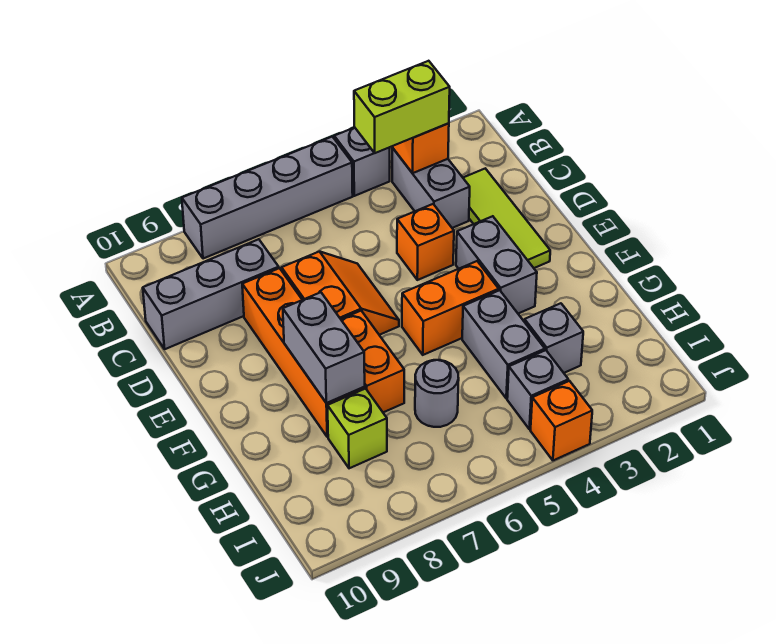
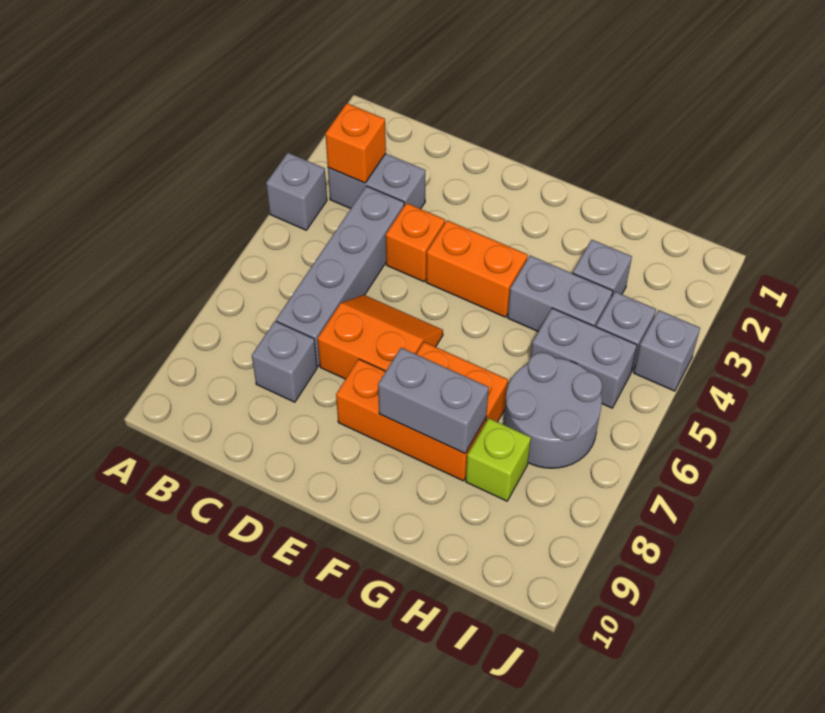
grey brick A5:A8 level 1 -> grey brick C4:C7 level 1
lime brick B3:B4 level 3 -> none
lime tile C2:E2 level 1 -> none
grey brick C8:C10 level 1 -> grey brick C8 level 1
orange brick D8:G8 level 1 -> orange brick E8:G8 level 1
grey brick E3:F3 level 1 -> grey brick H5:I5 level 1
orange brick F4:F5 level 1 -> orange brick E4:F4 level 1
grey round brick H6 level 1 -> grey round brick H6:I7 level 1
orange brick J4 level 1 -> grey brick J4 level 1

